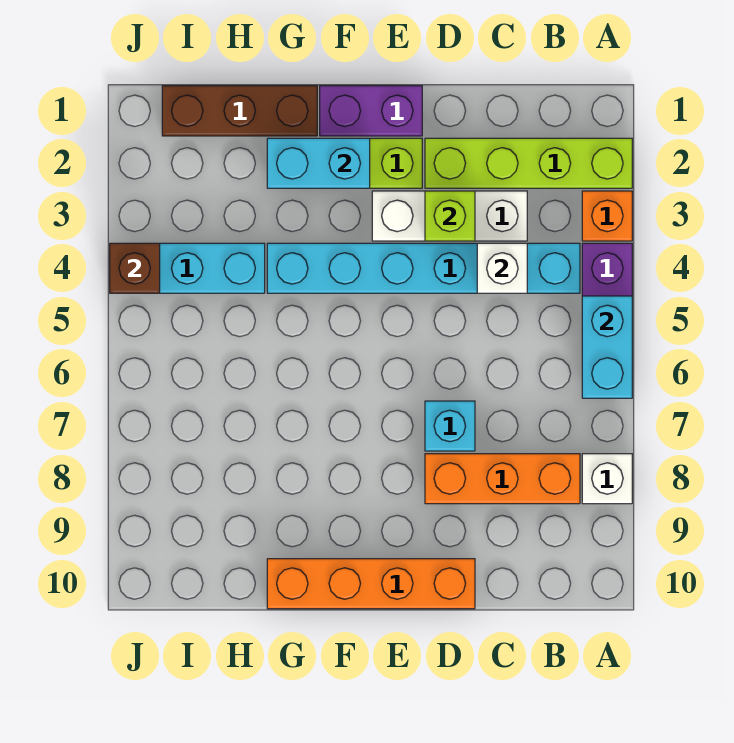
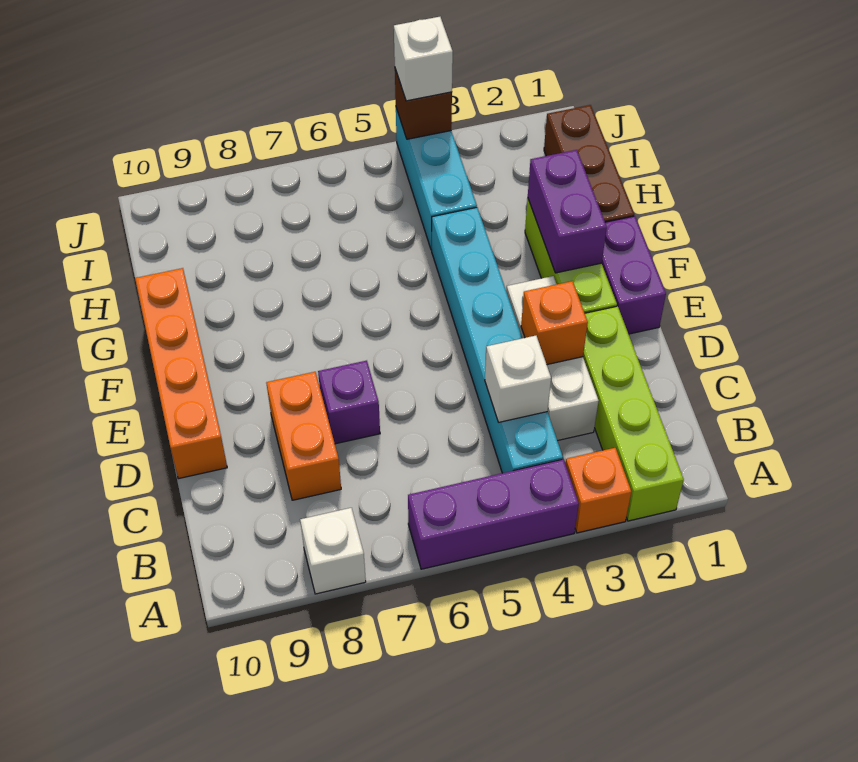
cyan brick A5:A6 level 2 -> none
orange brick B8:D8 level 1 -> orange brick C8:D8 level 1
lime brick D3 level 2 -> orange brick D3 level 2
cyan brick D7 level 1 -> purple brick D7 level 1
cyan brick F2:G2 level 2 -> purple brick F2:G2 level 2
none -> white brick J4 level 3

